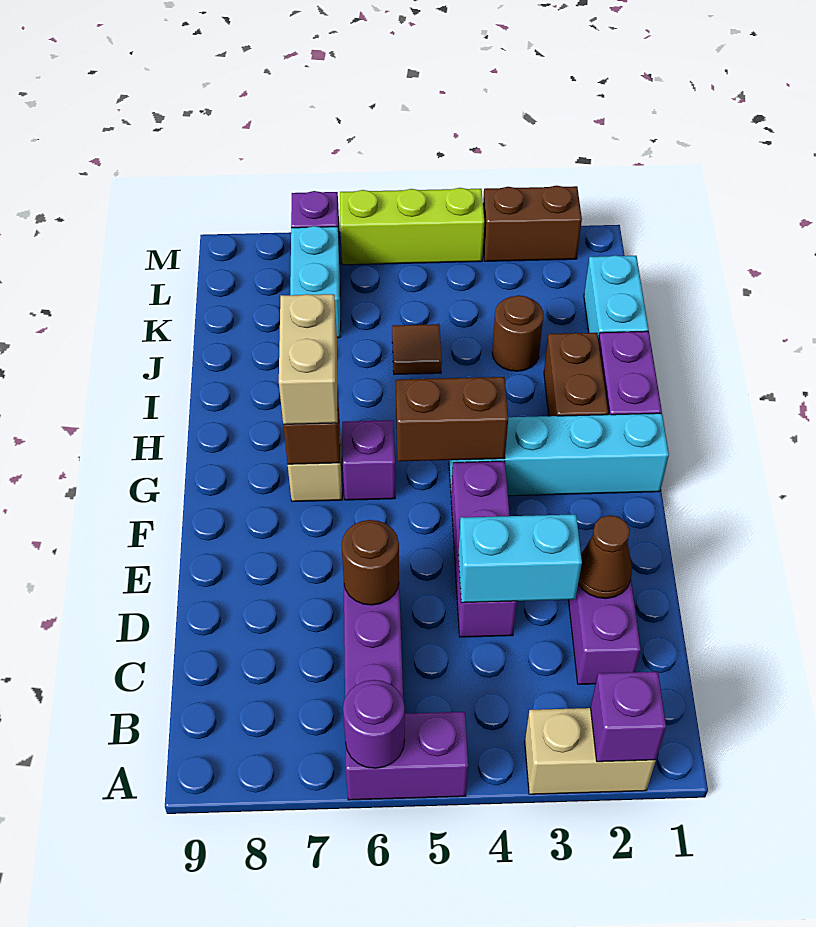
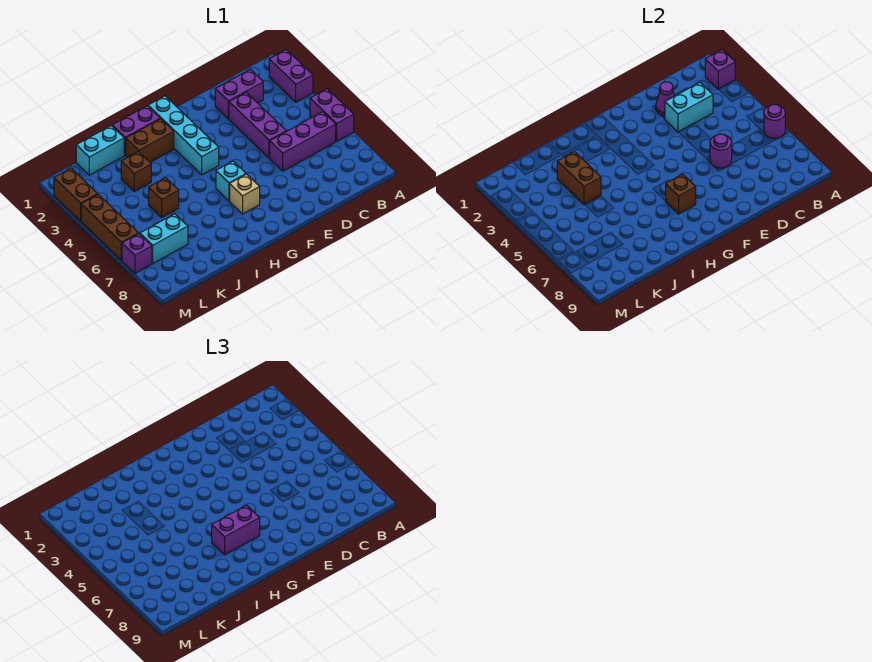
tan brick A2:A3 level 1 -> purple brick A2:A3 level 1
brown cone D2 level 2 -> purple cone D2 level 2
cyan brick D3:D4 level 2 -> cyan brick C3:D3 level 2
purple brick D4:F4 level 1 -> purple brick D3:D5 level 1
brown round brick D6 level 2 -> purple round brick D6 level 2
brown brick G4:G5 level 2 -> brown brick J3:J4 level 2
purple brick G6 level 1 -> cyan brick G6 level 1
tan brick G7:H7 level 3 -> purple brick G7:H7 level 3
brown round brick J3 level 1 -> brown brick J3 level 1
brown tile J5 level 1 -> brown brick J5 level 1
lime brick M4:M6 level 1 -> brown brick M4:M6 level 1

